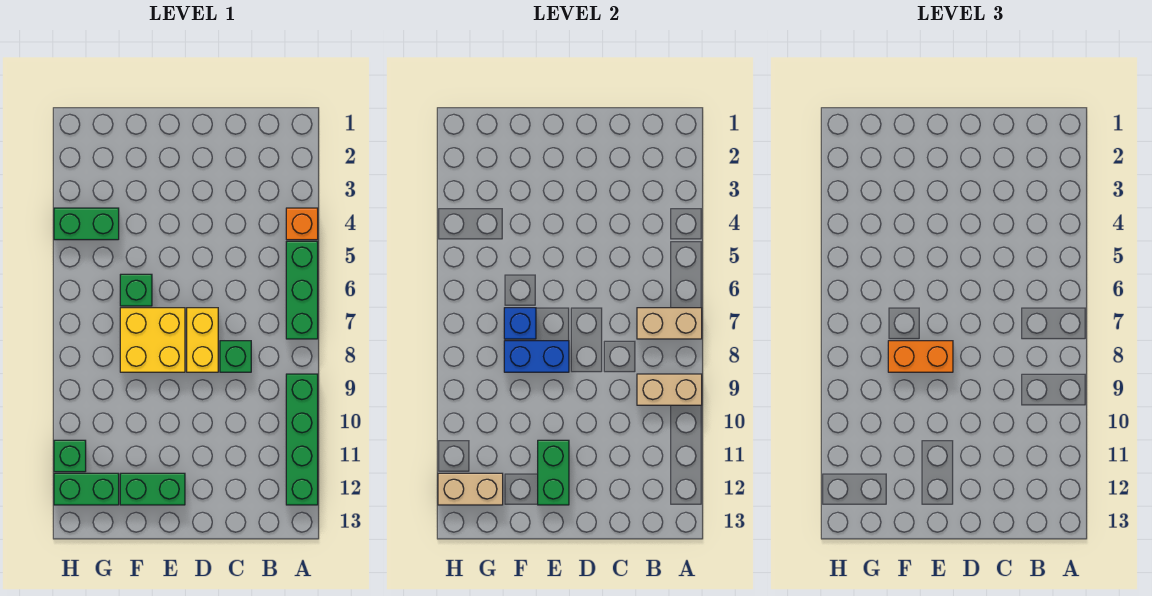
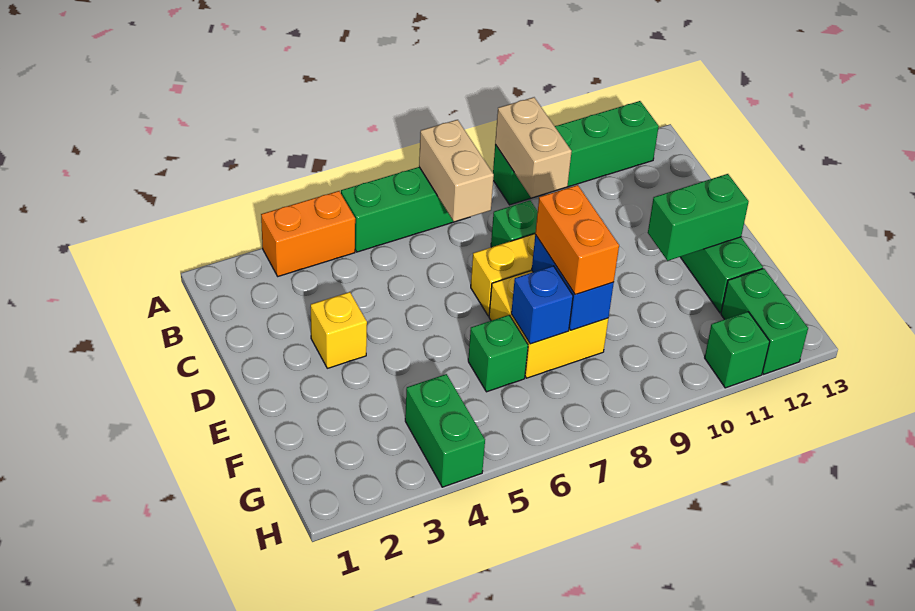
orange brick A4 level 1 -> orange brick A3:A4 level 1
none -> yellow brick D3 level 1
tan brick G12:H12 level 2 -> none

